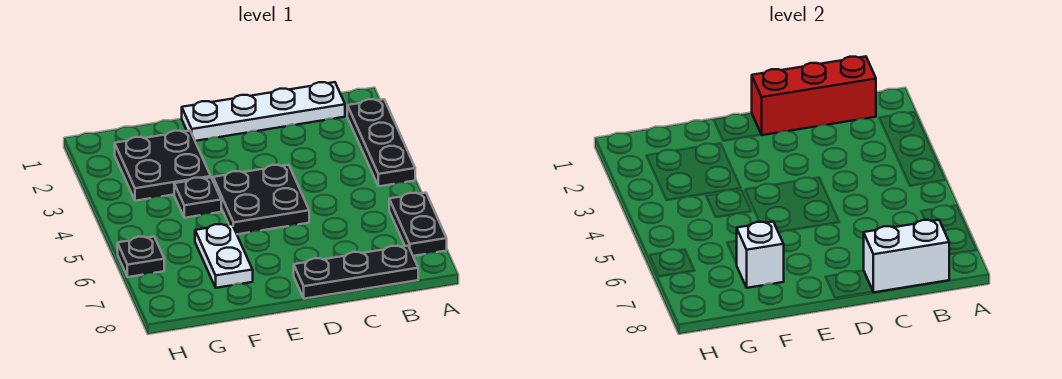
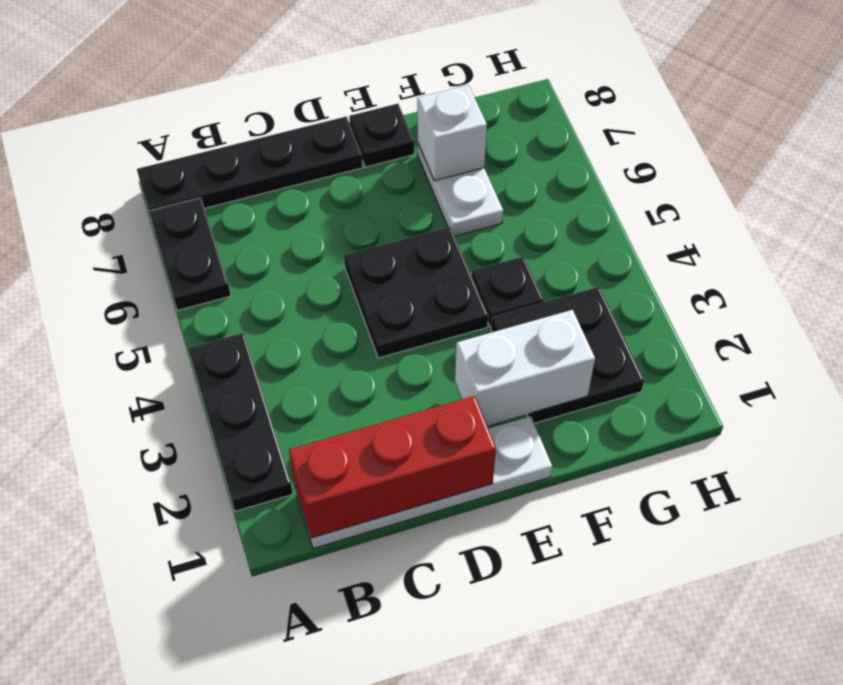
black plate B8:D8 level 1 -> black plate A8:D8 level 1
white brick B8:C8 level 2 -> white brick E2:F2 level 2
black plate H6 level 1 -> black plate E8 level 1

